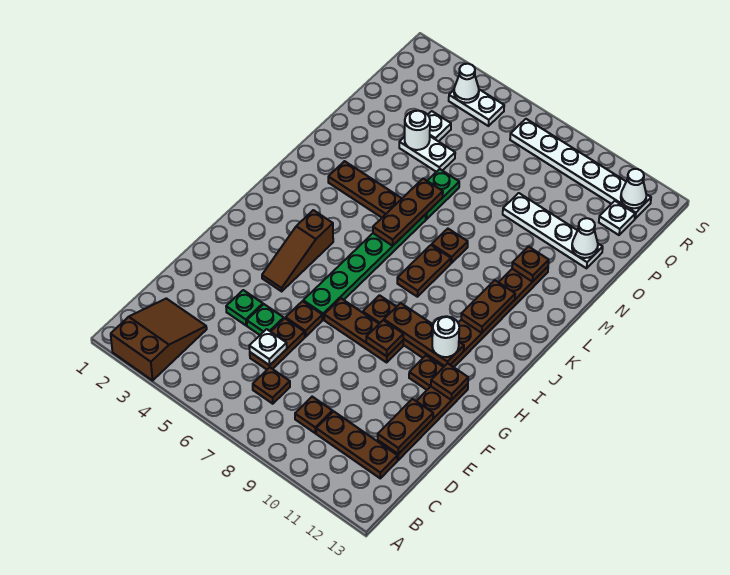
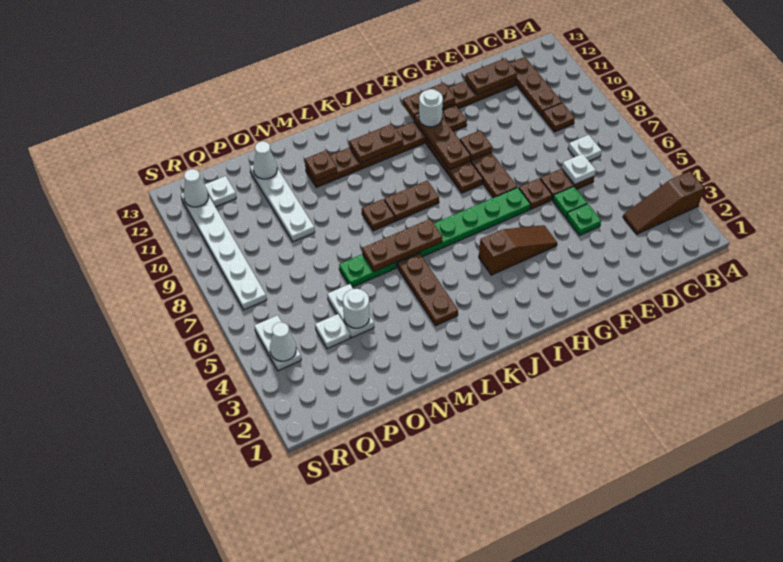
brown slope A2:C3 level 1 top A -> brown slope A3:C3 level 1 top A
brown plate C7 level 1 -> white plate C7 level 1
brown plate G12 level 2 -> brown plate G12:H12 level 2

